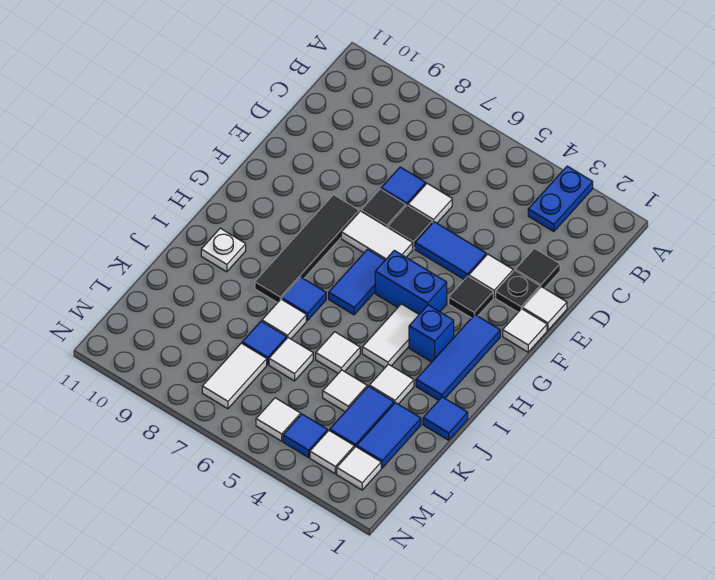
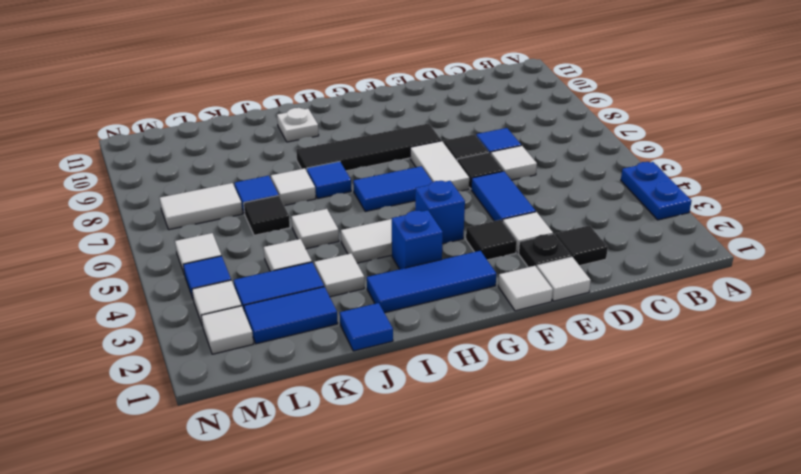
blue plate A3:B3 level 1 -> blue plate A3:A4 level 1
blue brick G4:G5 level 1 -> blue brick G4 level 1
white tile K6 level 1 -> black tile K6 level 1

